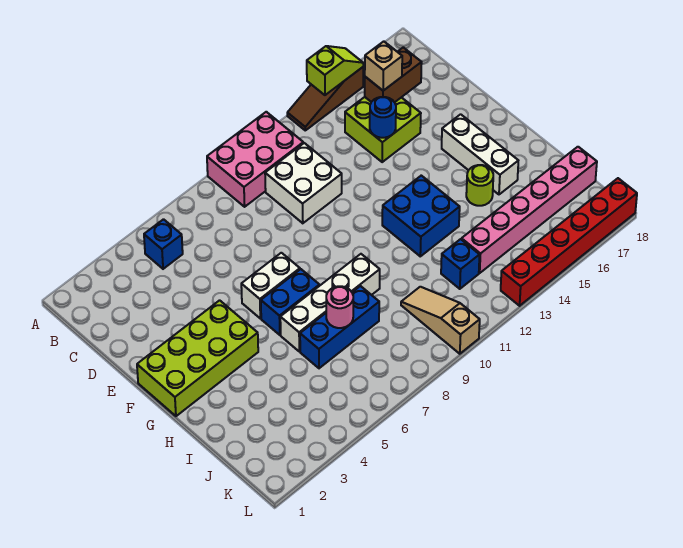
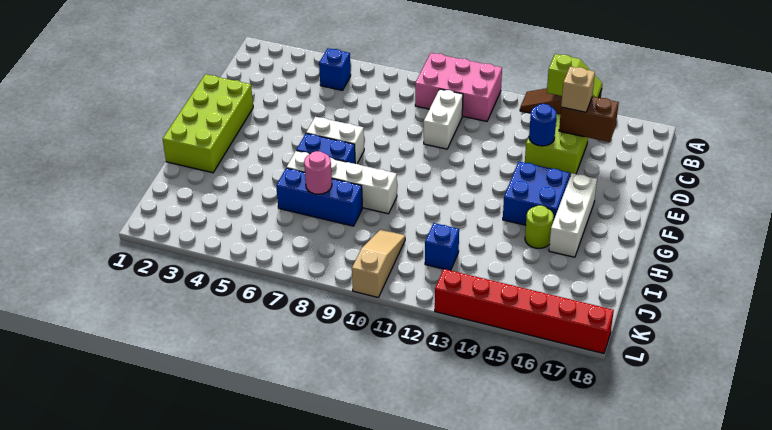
white brick C10:D11 level 1 -> white brick C10:D10 level 1
lime brick F1:G4 level 1 -> lime brick E1:H2 level 1
blue brick G12:H13 level 1 -> blue brick F14:G15 level 1
pink brick J13:J18 level 1 -> none

